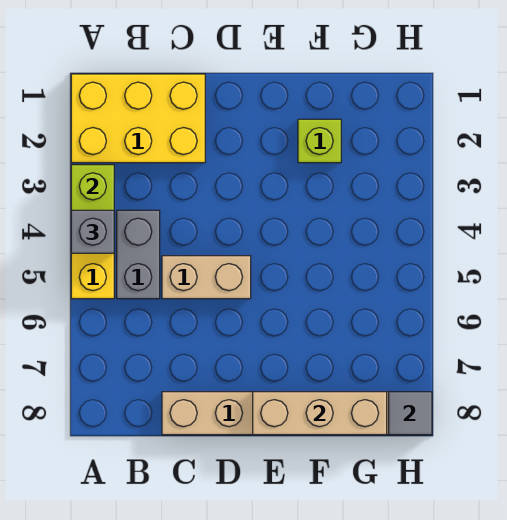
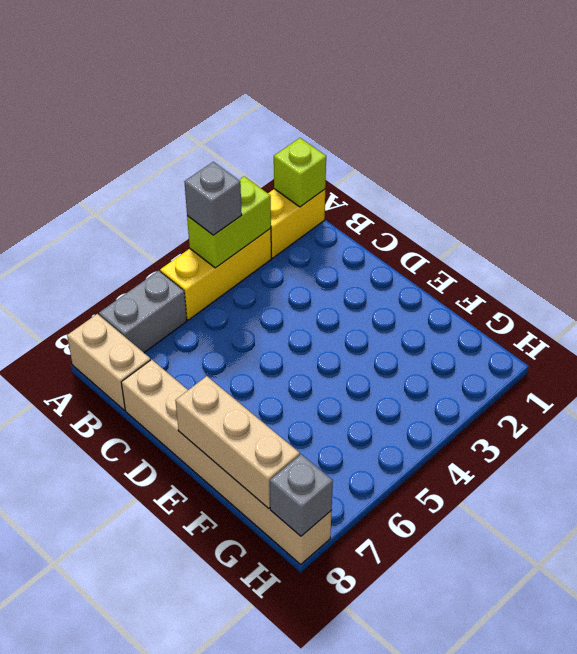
yellow brick A1:C2 level 1 -> yellow brick A1:A2 level 1
grey brick B4:B5 level 1 -> grey brick A6:A7 level 1
tan brick C5:D5 level 1 -> tan brick A8:B8 level 1
lime brick F2 level 1 -> lime brick A1 level 2
grey tile H8 level 2 -> grey brick H8 level 2

